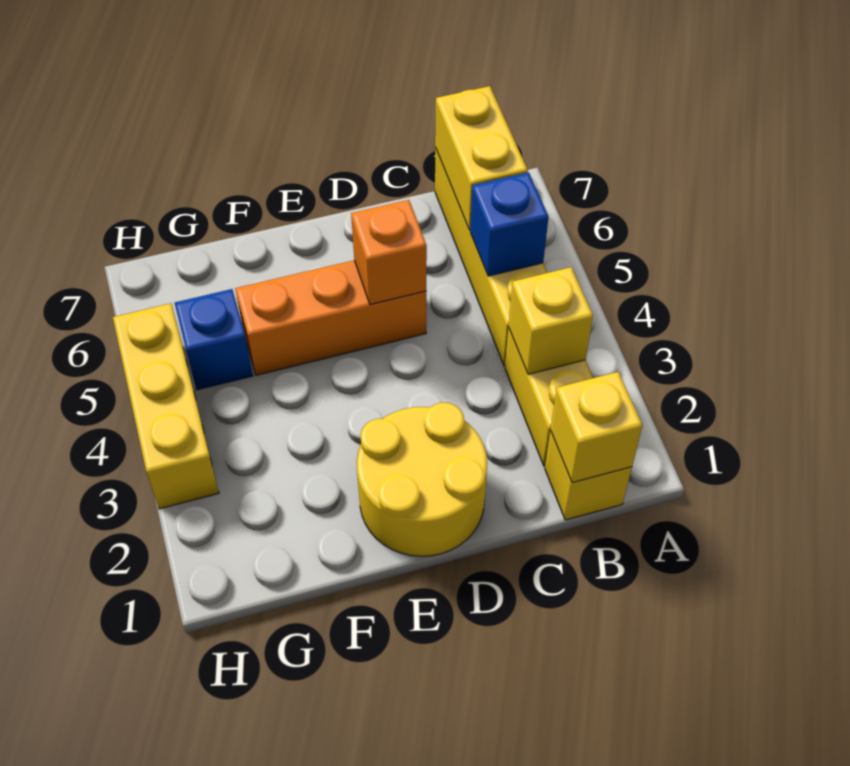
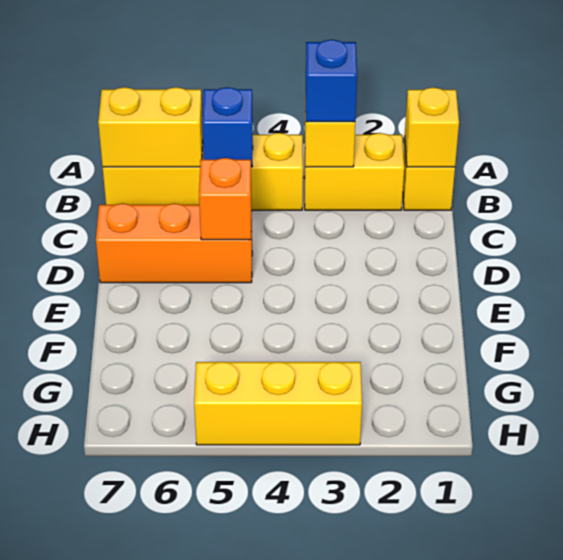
yellow round brick D1:E2 level 1 -> none
orange brick D5:F5 level 1 -> orange brick D5:D7 level 1
blue brick G5 level 1 -> blue brick B3 level 3

